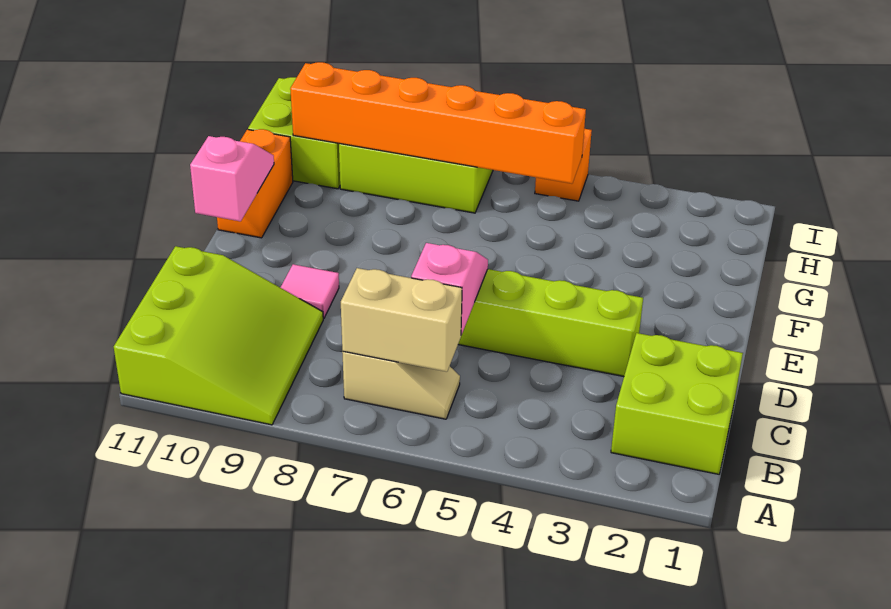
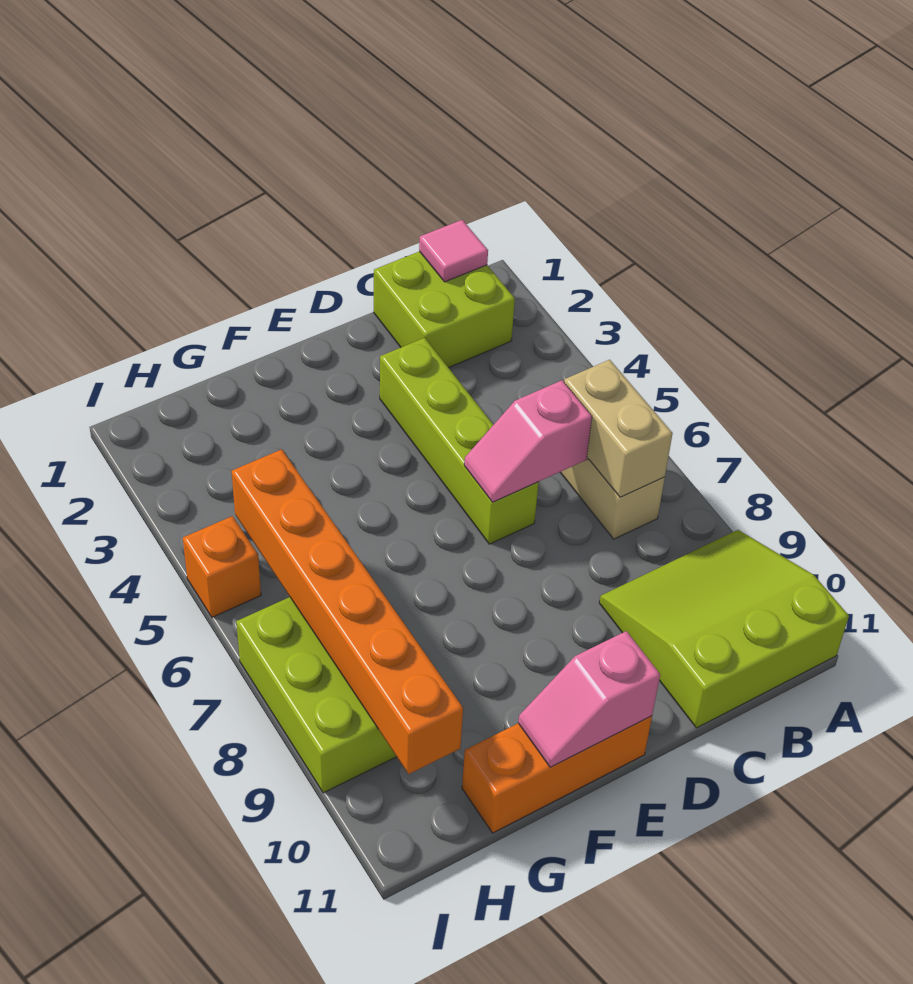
pink tile D9 level 1 -> pink tile B1 level 2
orange brick F11:G11 level 1 -> orange brick E11:G11 level 1
lime brick H10:I11 level 1 -> none

